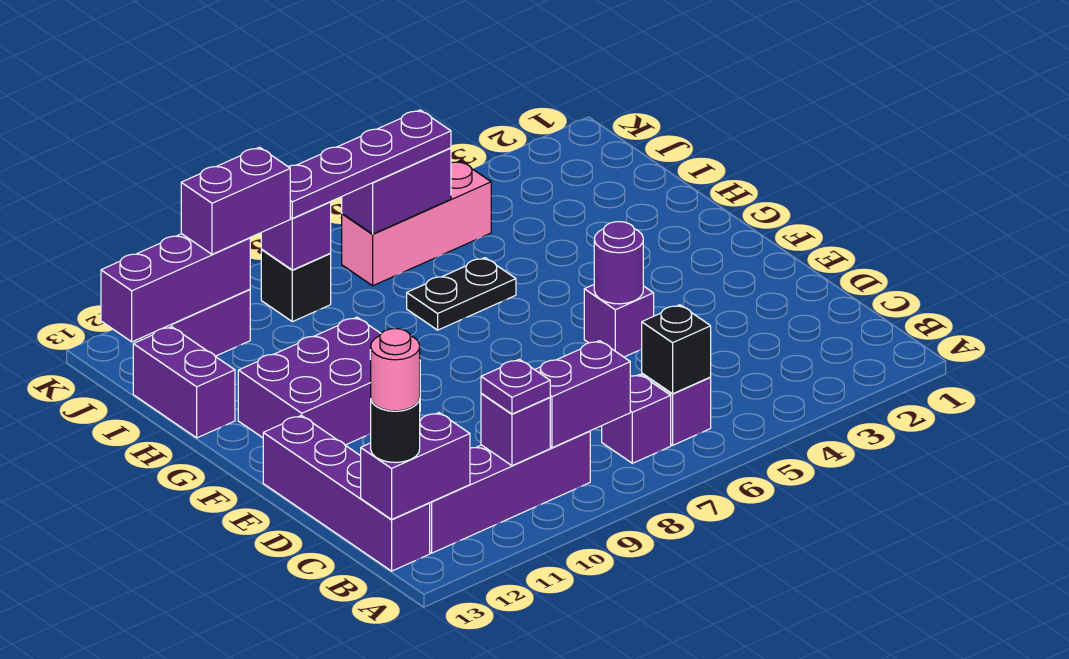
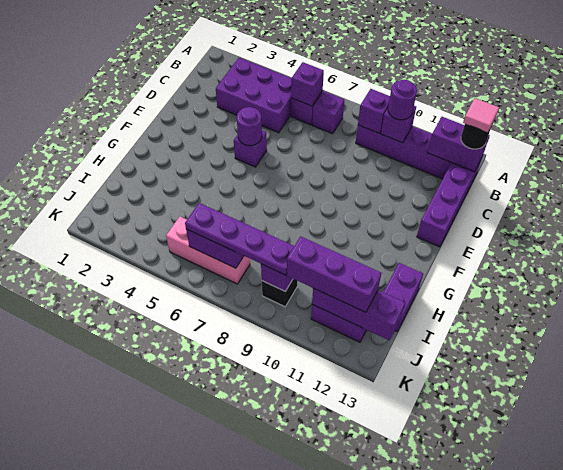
black brick B6 level 2 -> purple brick B6 level 2
purple brick B8:B9 level 2 -> purple brick B9 level 2
purple plate B10 level 3 -> purple round brick B10 level 3
pink round brick B13 level 4 -> pink tile B13 level 4
purple brick F10:G12 level 1 -> purple brick B3:C5 level 1
black plate H6:H7 level 1 -> none
purple brick J10:J11 level 3 -> purple brick J10:J12 level 3

